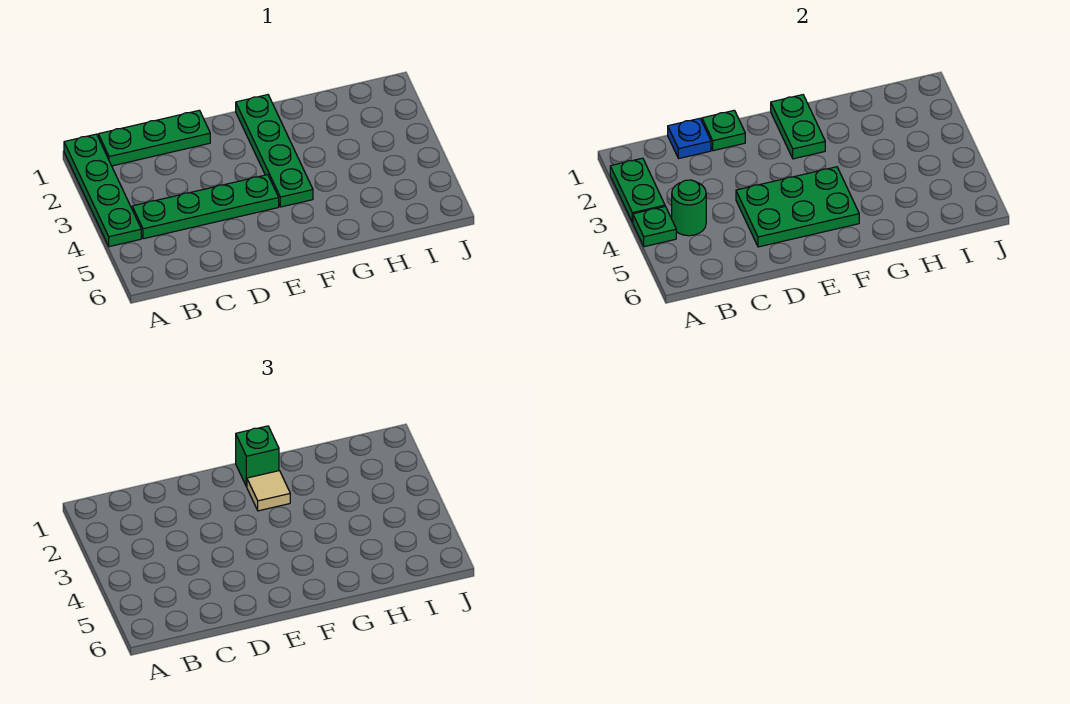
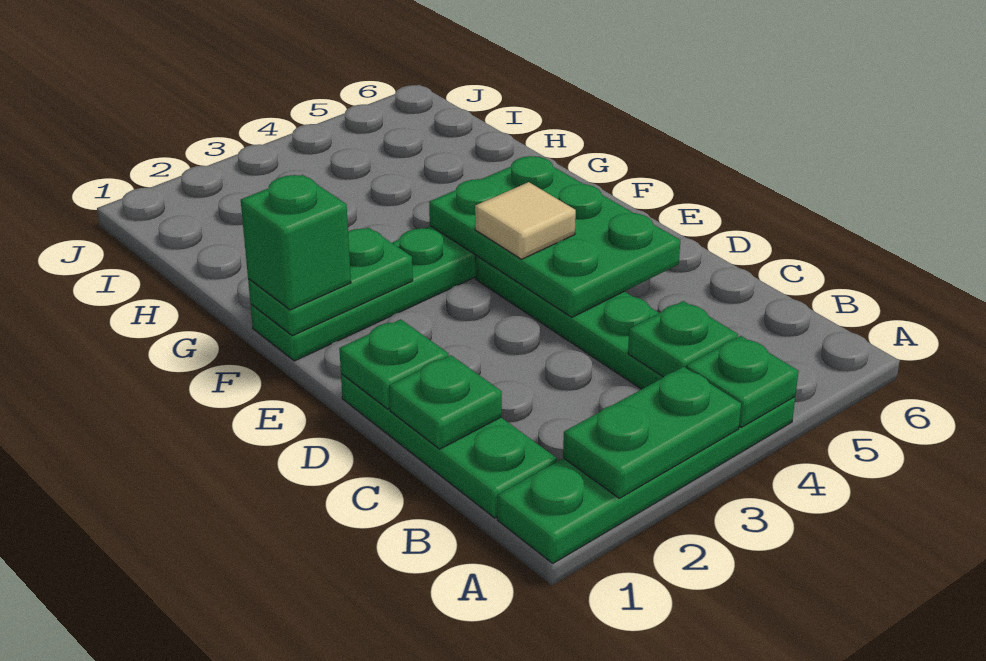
green round brick B4 level 2 -> green plate B4 level 2
blue plate C1 level 2 -> green plate C1 level 2
tan tile F2 level 3 -> tan tile E4 level 3

